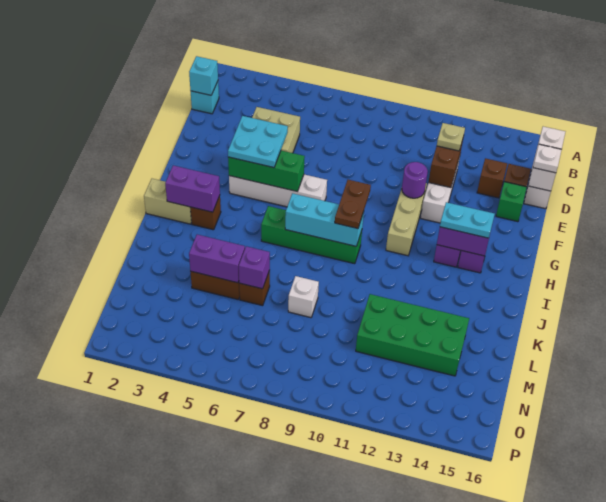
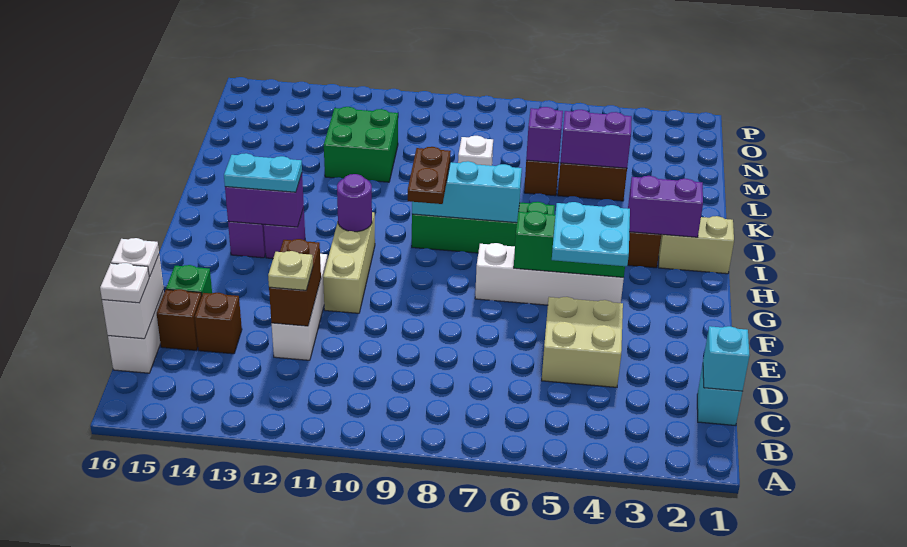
purple round brick F11 level 2 -> purple round brick H11 level 2
green brick L11:M14 level 1 -> green brick L11:M12 level 1

